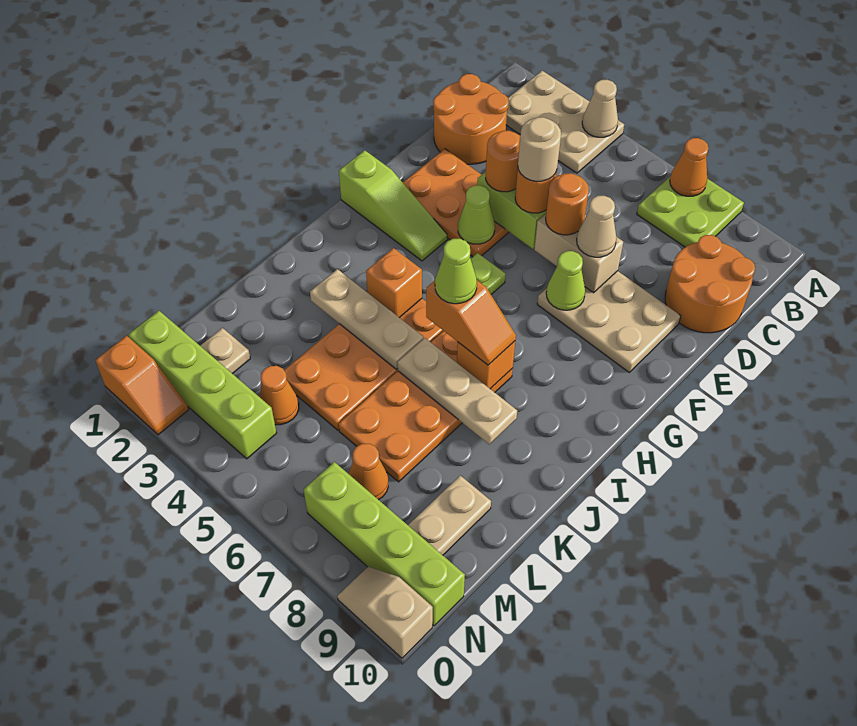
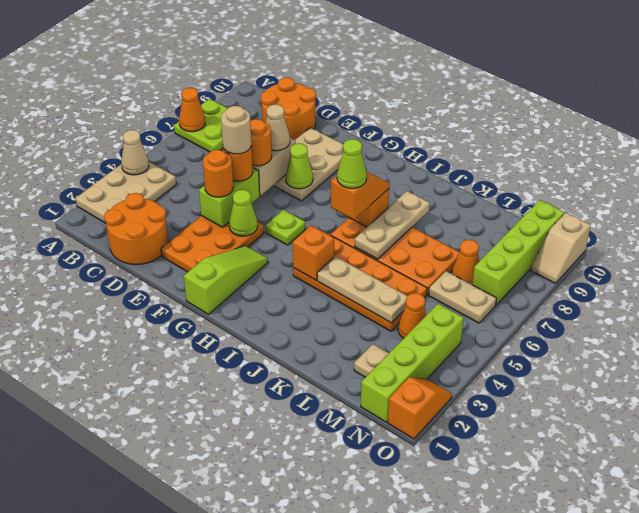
tan plate J3:J5 level 2 -> tan plate J4:L4 level 2
tan plate L9:M9 level 1 -> tan plate M6:N6 level 1

